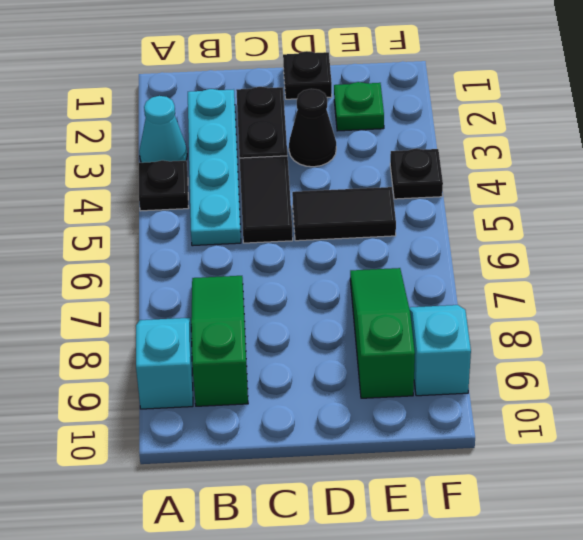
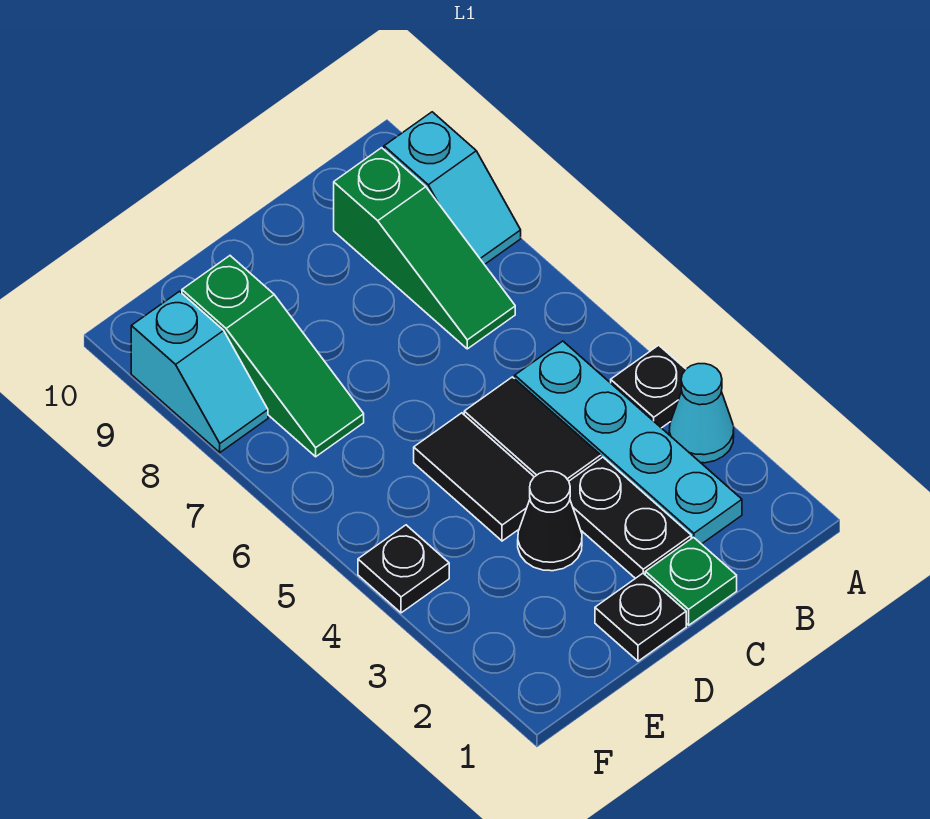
black tile D5:E5 level 1 -> black tile D4:D5 level 1
green plate E2 level 1 -> green plate C1 level 1

